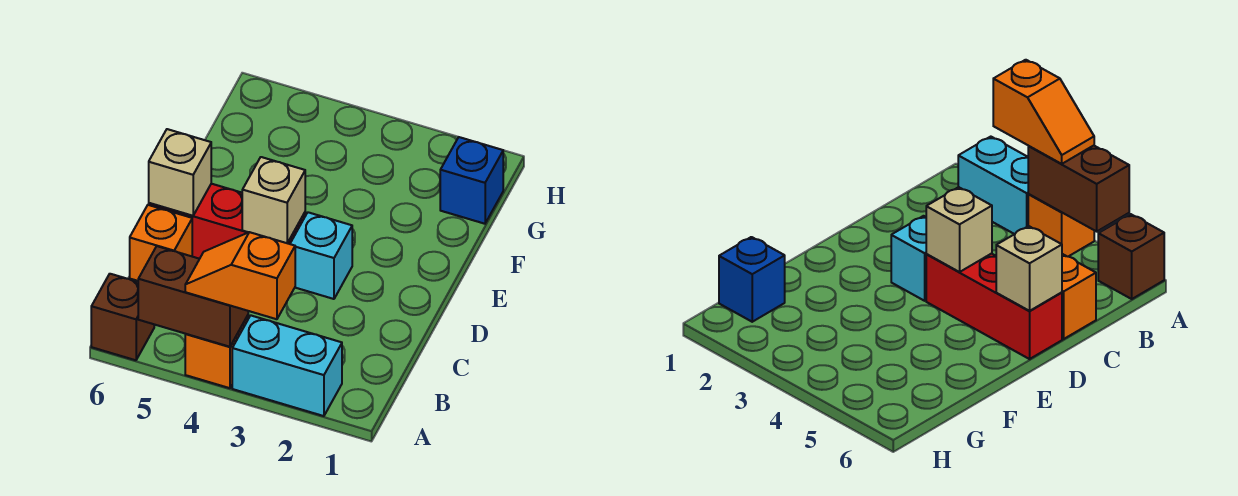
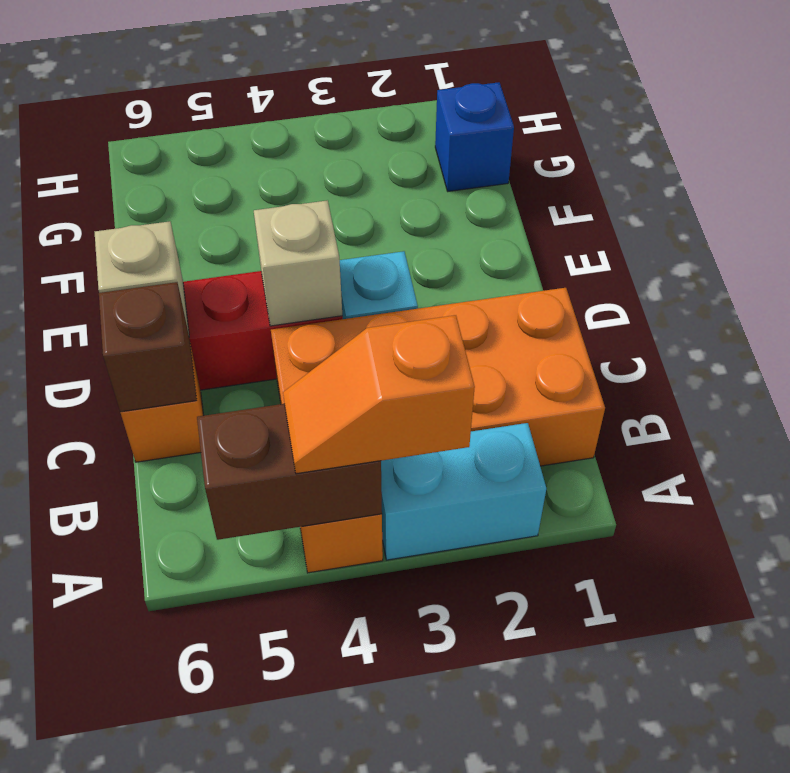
brown brick A6 level 1 -> brown brick C6 level 2
none -> orange brick B1:C4 level 1

